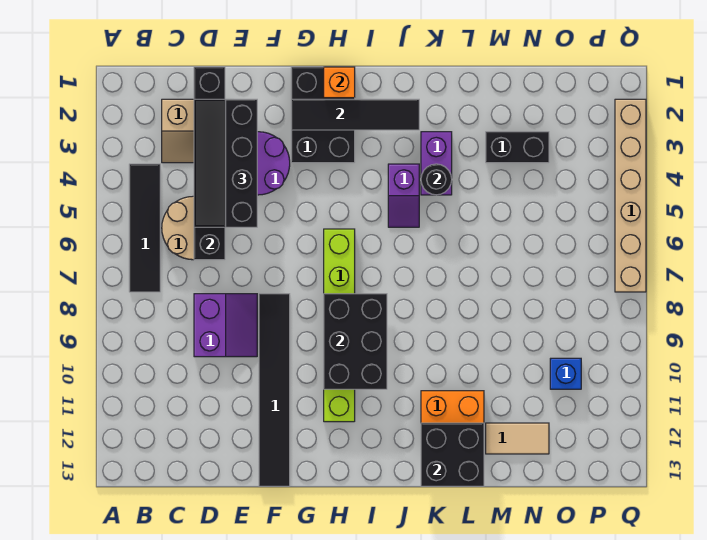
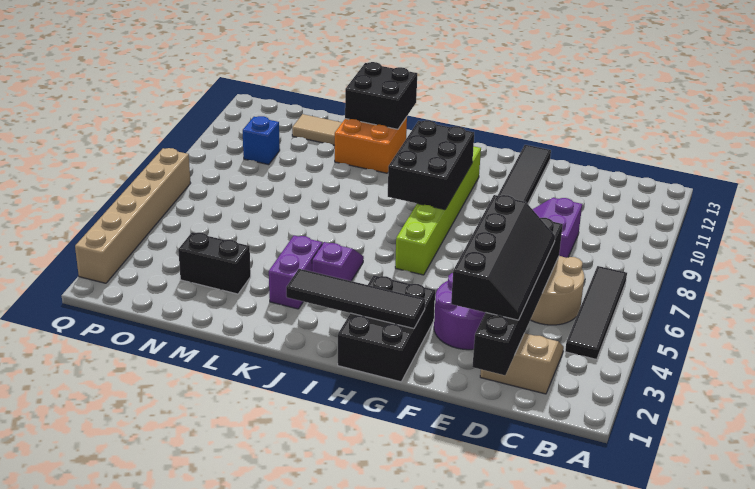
orange brick H1 level 2 -> none
black round brick K4 level 2 -> none

